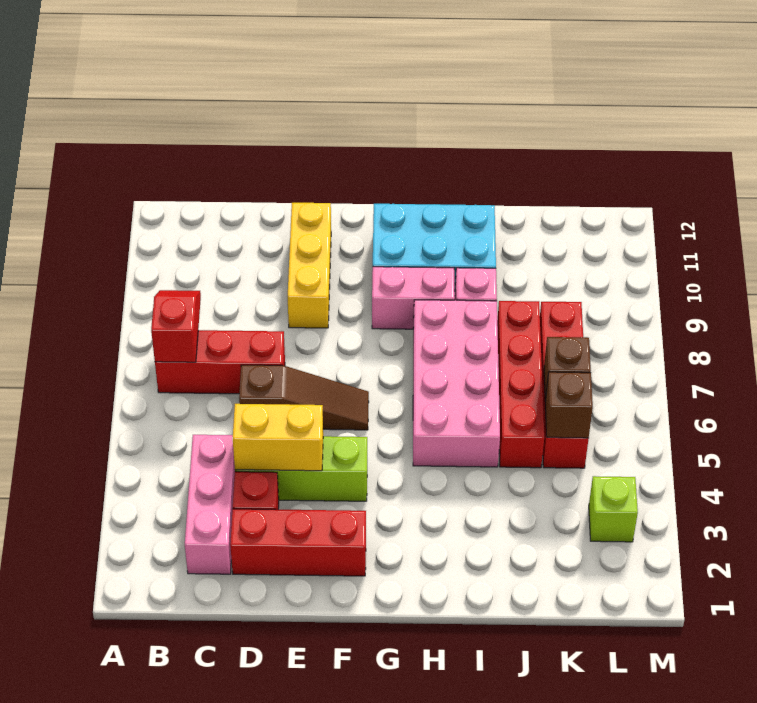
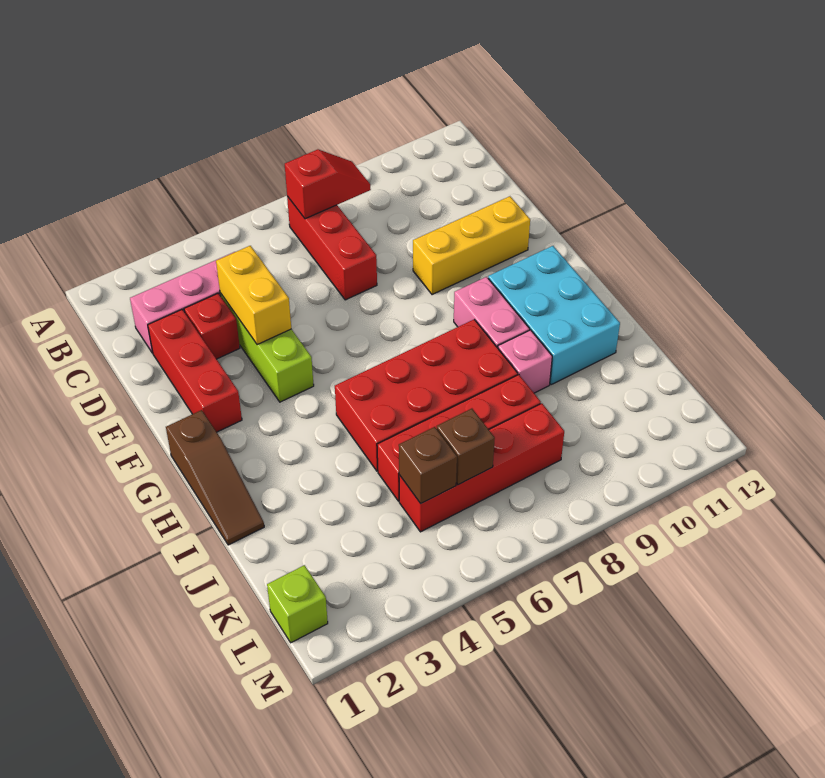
brown slope D6:F6 level 1 top D -> brown slope G1:I1 level 1 top G
pink brick H5:I8 level 1 -> red brick H5:I8 level 1
lime brick L3 level 1 -> lime brick L1 level 1

